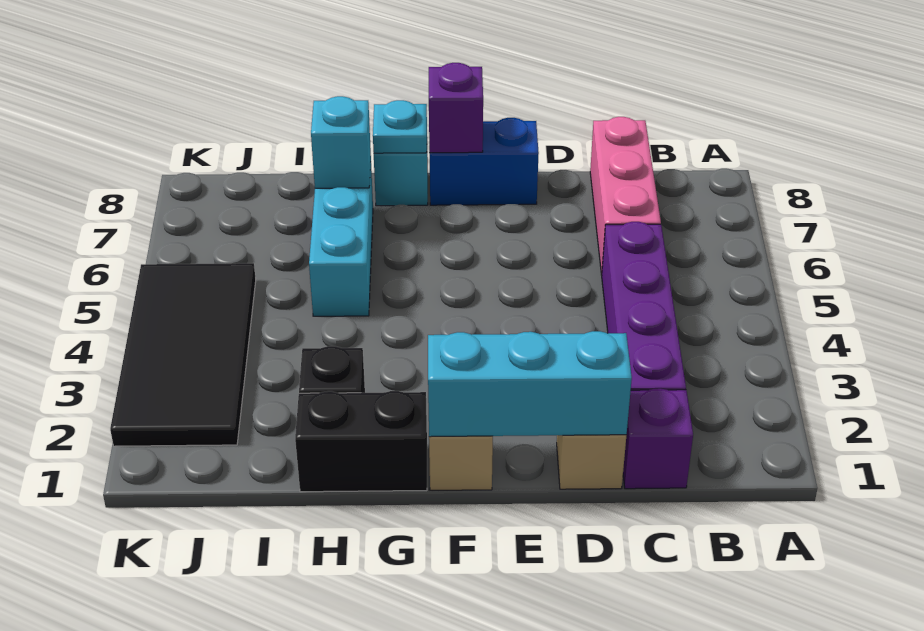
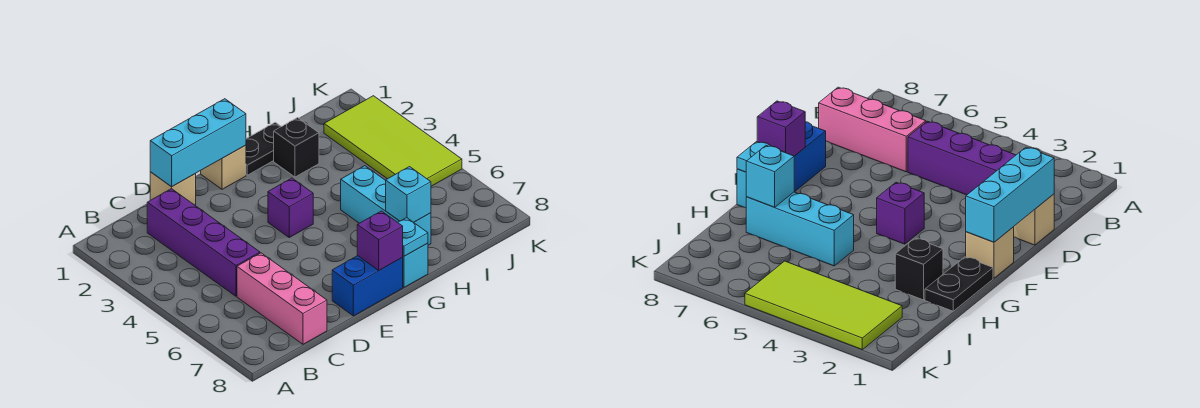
purple brick C1 level 1 -> purple brick F4 level 1
black brick G1:H1 level 1 -> black plate G1:H1 level 1
black tile J2:K5 level 1 -> lime tile J2:K5 level 1

